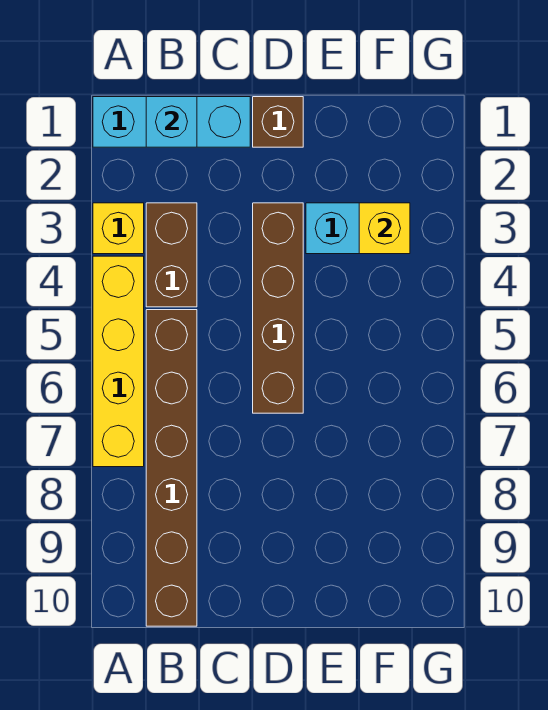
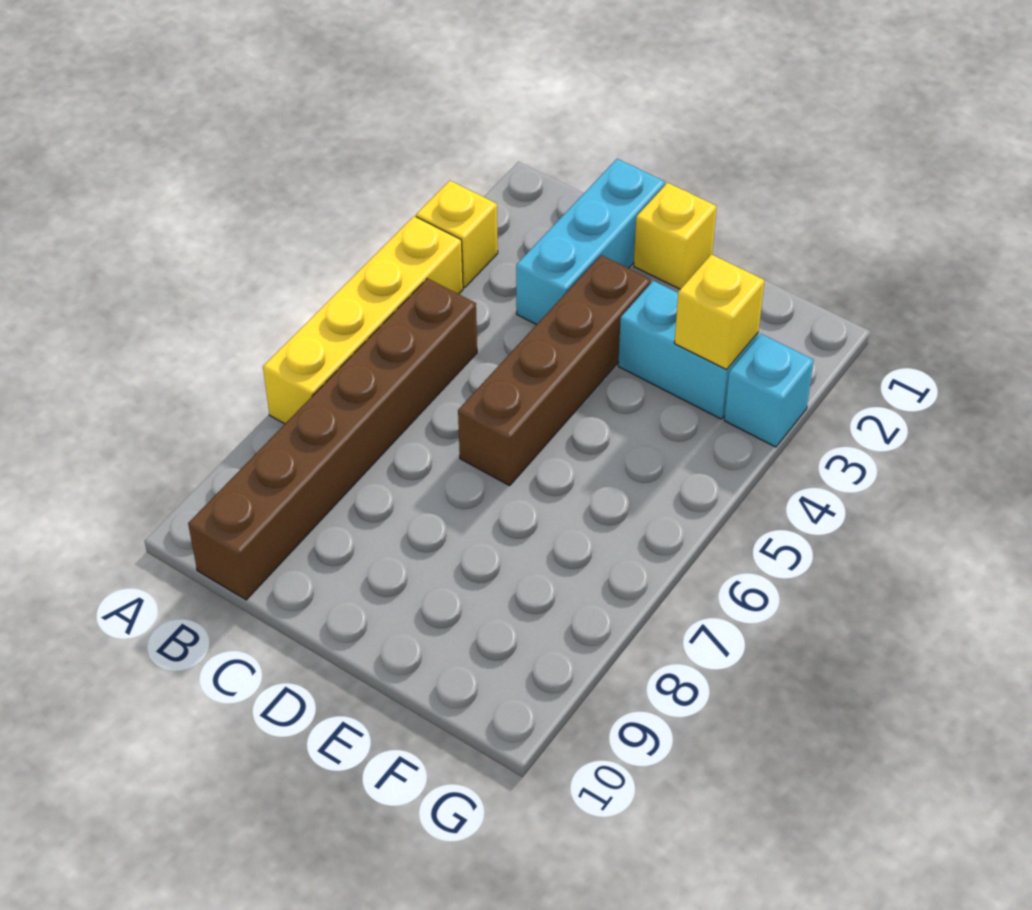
cyan brick A1:C1 level 1 -> cyan brick C1:C3 level 1
cyan brick B1 level 2 -> cyan brick G3 level 1
brown brick B3:B4 level 1 -> none
brown brick D1 level 1 -> yellow brick D1 level 1

